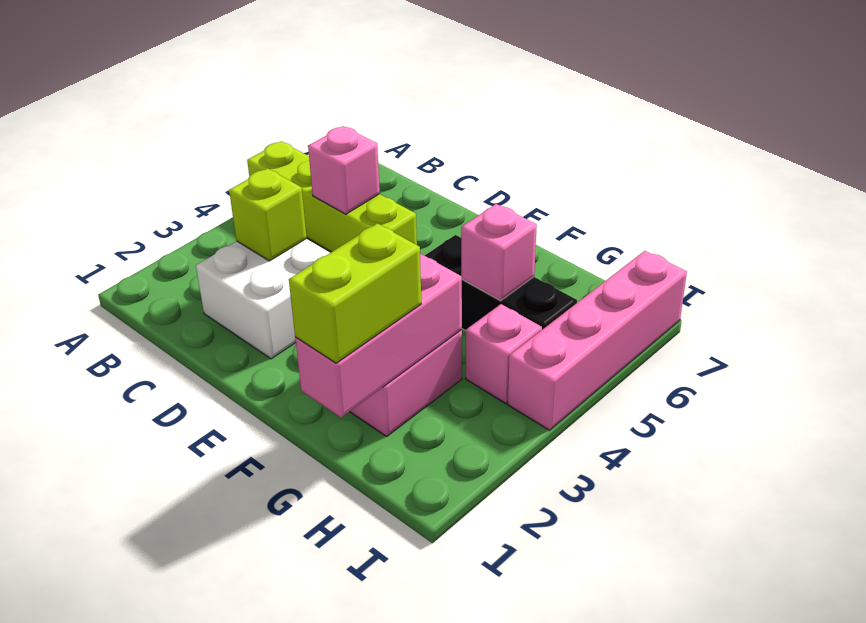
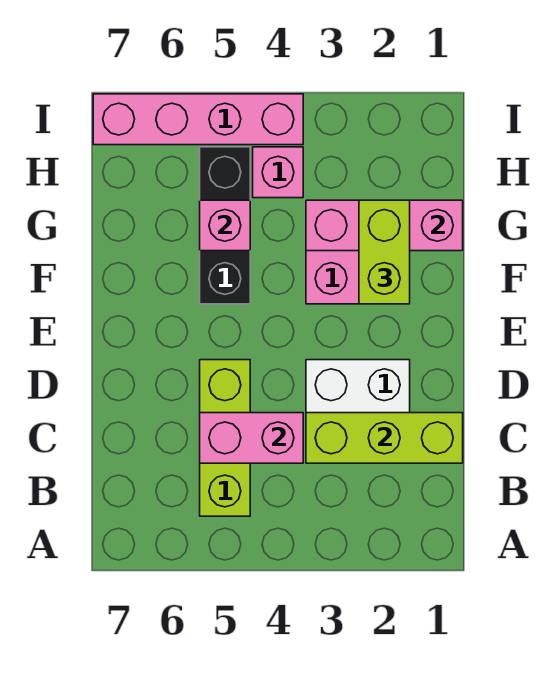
lime brick A5:D5 level 1 -> lime brick B5:D5 level 1
lime brick C3 level 2 -> lime brick C1:C3 level 2
pink brick C5 level 2 -> pink brick C4:C5 level 2
lime brick G1:G2 level 3 -> lime brick F2:G2 level 3

